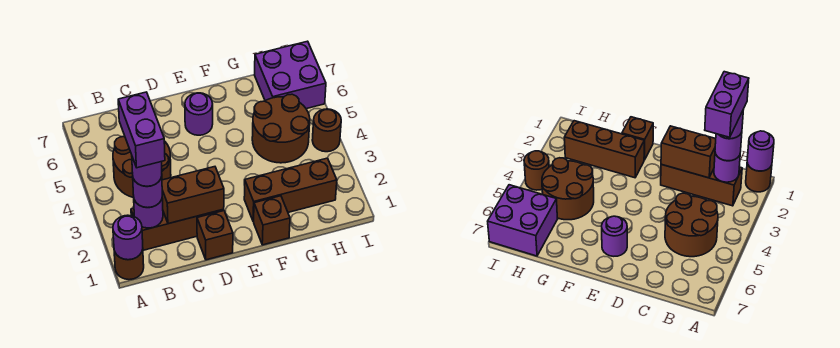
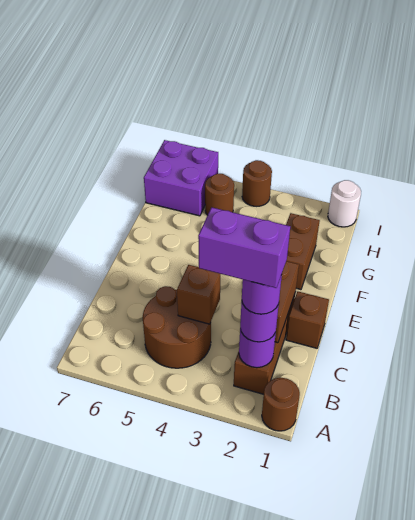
purple round brick A1 level 2 -> none
purple round brick E6 level 1 -> none
brown brick F1 level 1 -> brown brick C4 level 2
brown brick F2:H2 level 1 -> brown brick F2:G2 level 1
brown round brick G4:H5 level 1 -> brown round brick H5 level 1
none -> white round brick I1 level 1

